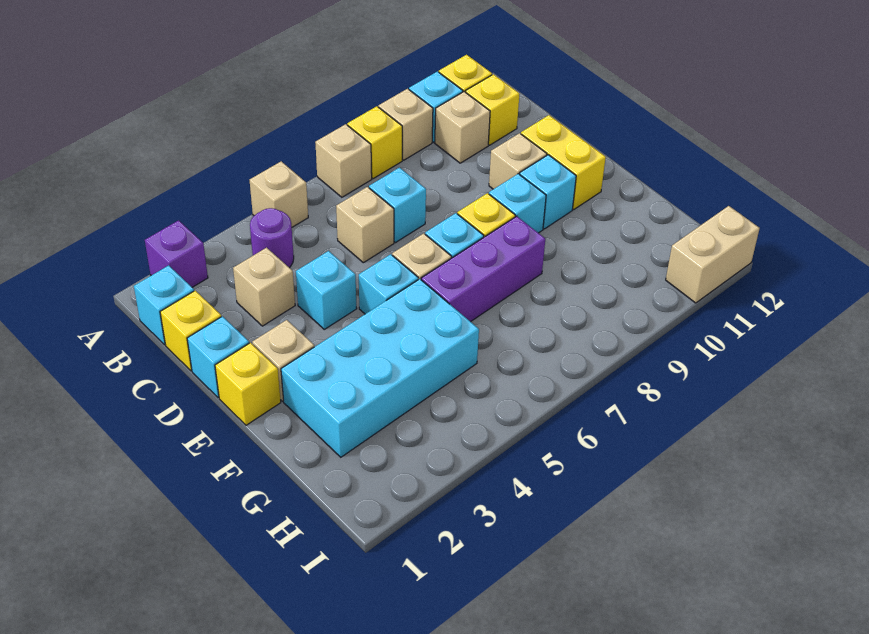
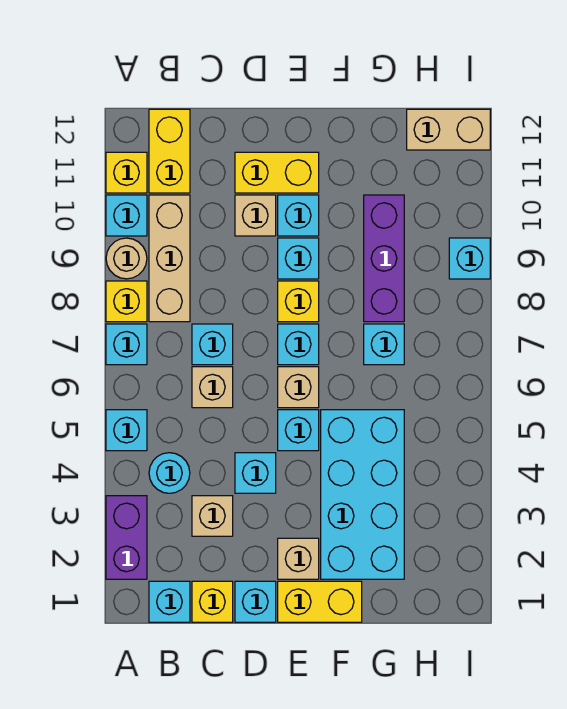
purple brick A2 level 1 -> purple brick A2:A3 level 1
tan brick A5 level 1 -> cyan brick A5 level 1
tan brick A7 level 1 -> cyan brick A7 level 1
tan brick A9 level 1 -> tan round brick A9 level 1
purple round brick B4 level 1 -> cyan round brick B4 level 1
tan brick B10 level 1 -> tan brick B8:B10 level 1
yellow brick B11 level 1 -> yellow brick B11:B12 level 1
yellow brick E1 level 1 -> yellow brick E1:F1 level 1
purple brick F6:F8 level 1 -> purple brick G8:G10 level 1
none -> cyan brick G7 level 1
none -> cyan brick I9 level 1
tan brick I11:I12 level 1 -> tan brick H12:I12 level 1

